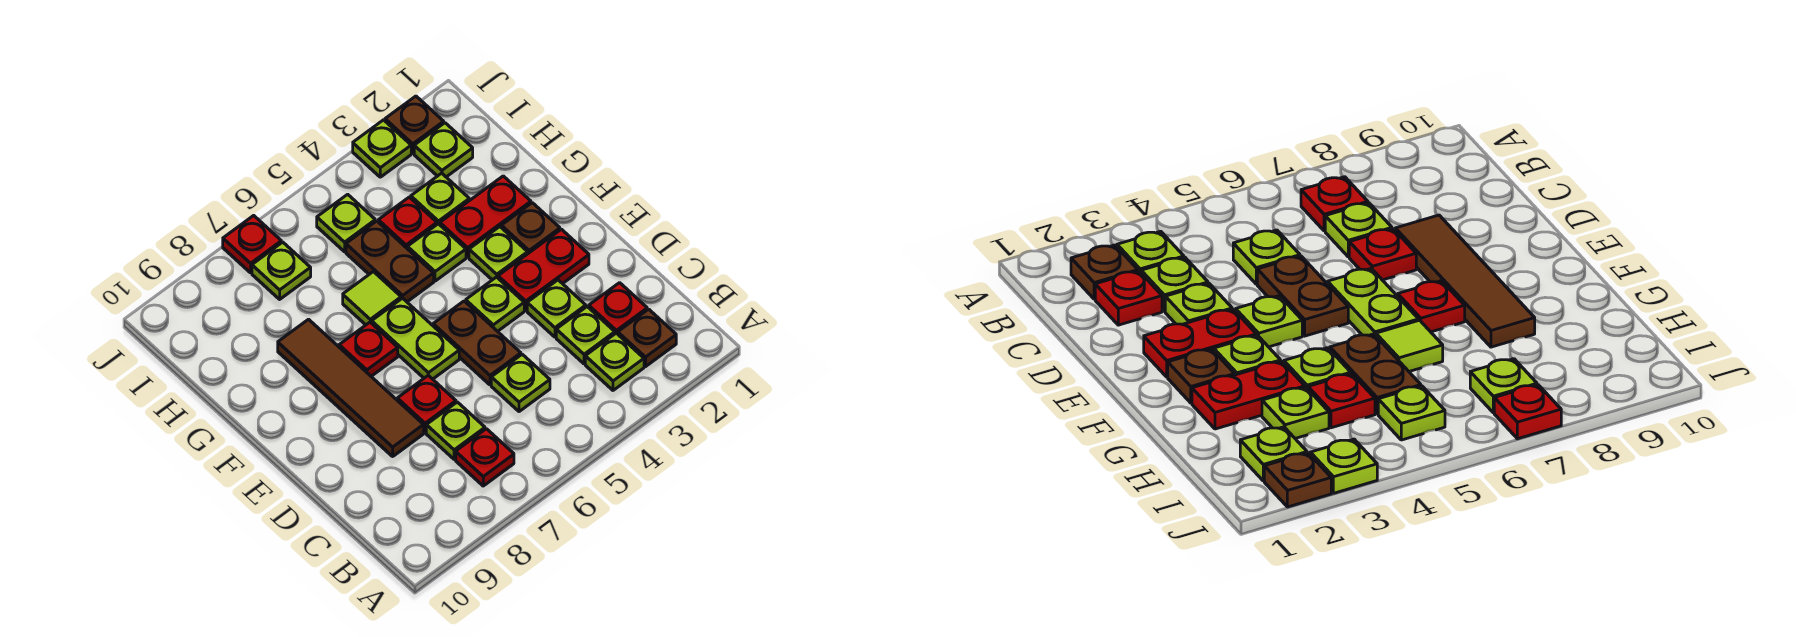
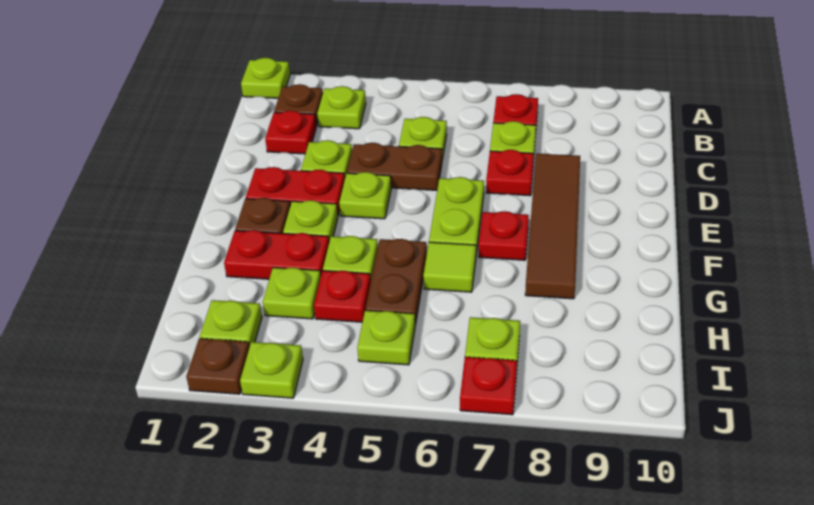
lime plate C3 level 1 -> lime plate A1 level 1
brown plate D5:E5 level 1 -> brown plate D4:D5 level 1

